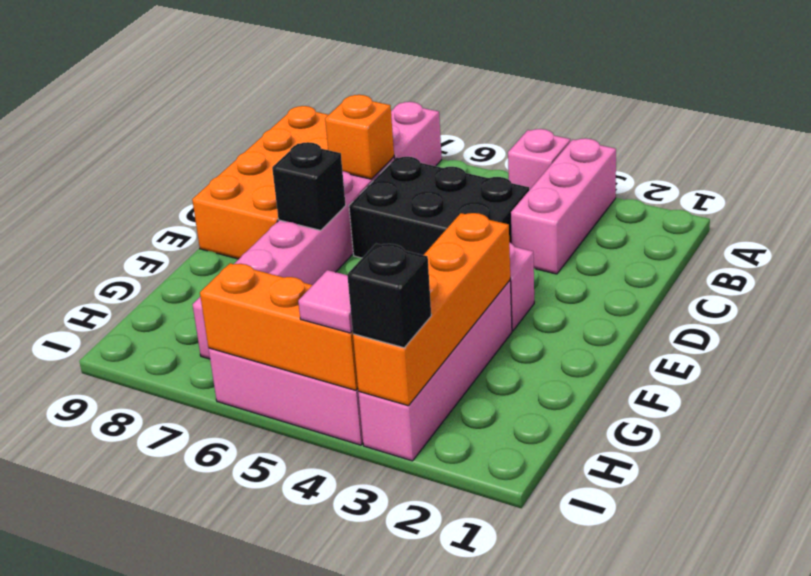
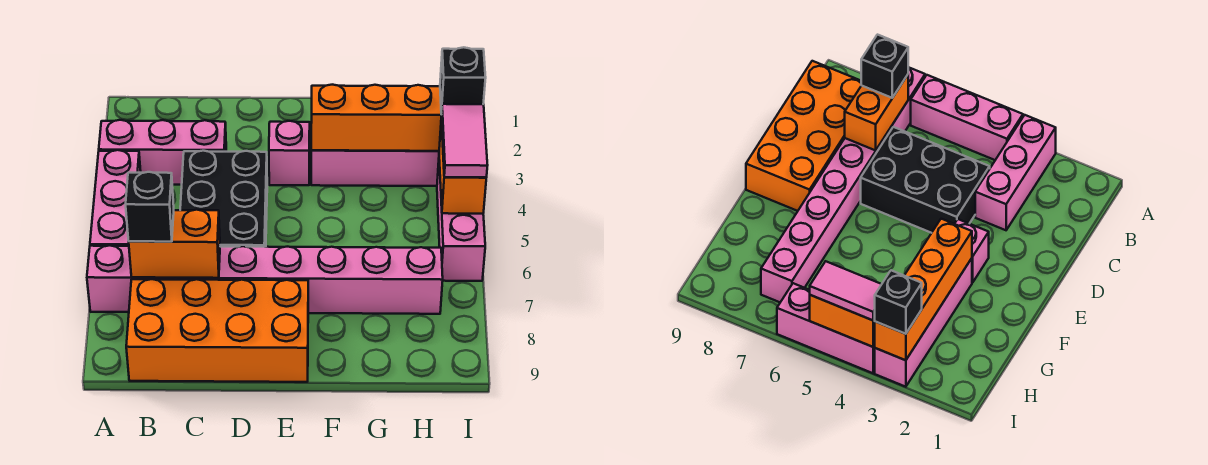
pink brick A4 level 1 -> pink brick A4:A6 level 1
orange brick C7 level 2 -> orange brick B7:C7 level 2
black brick E7 level 2 -> black brick B7 level 3
orange brick I4:I6 level 2 -> orange brick I4:I5 level 2
pink tile I4 level 3 -> pink tile I4:I5 level 3

